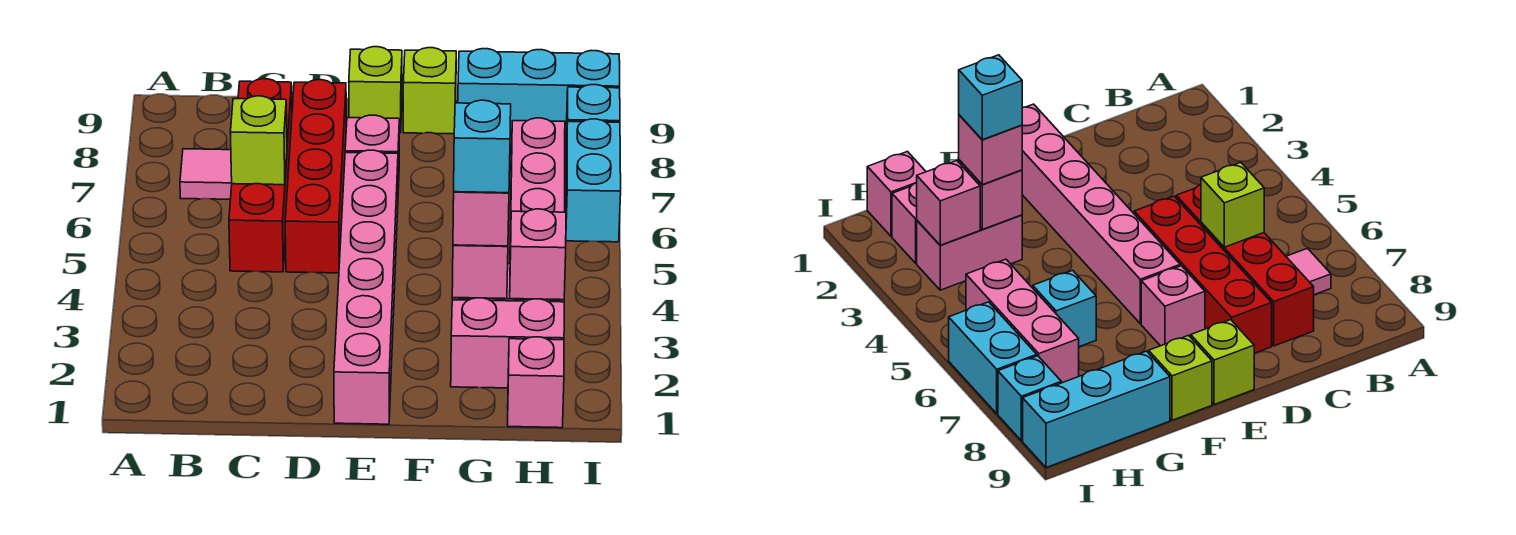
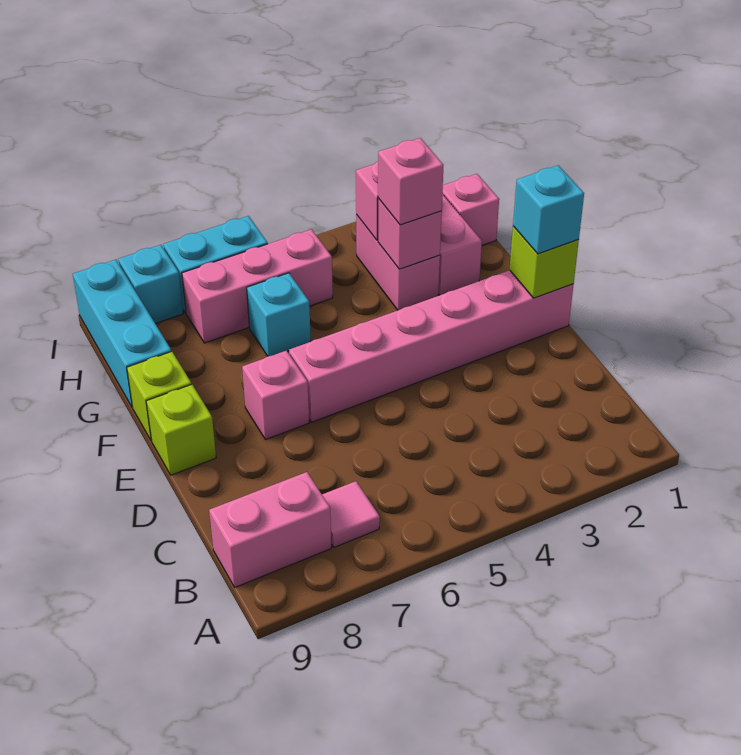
none -> pink brick B8:B9 level 1
red brick C5:C8 level 1 -> none
lime brick C6 level 2 -> lime brick E1 level 2
red brick D5:D8 level 1 -> none
cyan brick G3 level 4 -> cyan brick E1 level 3

